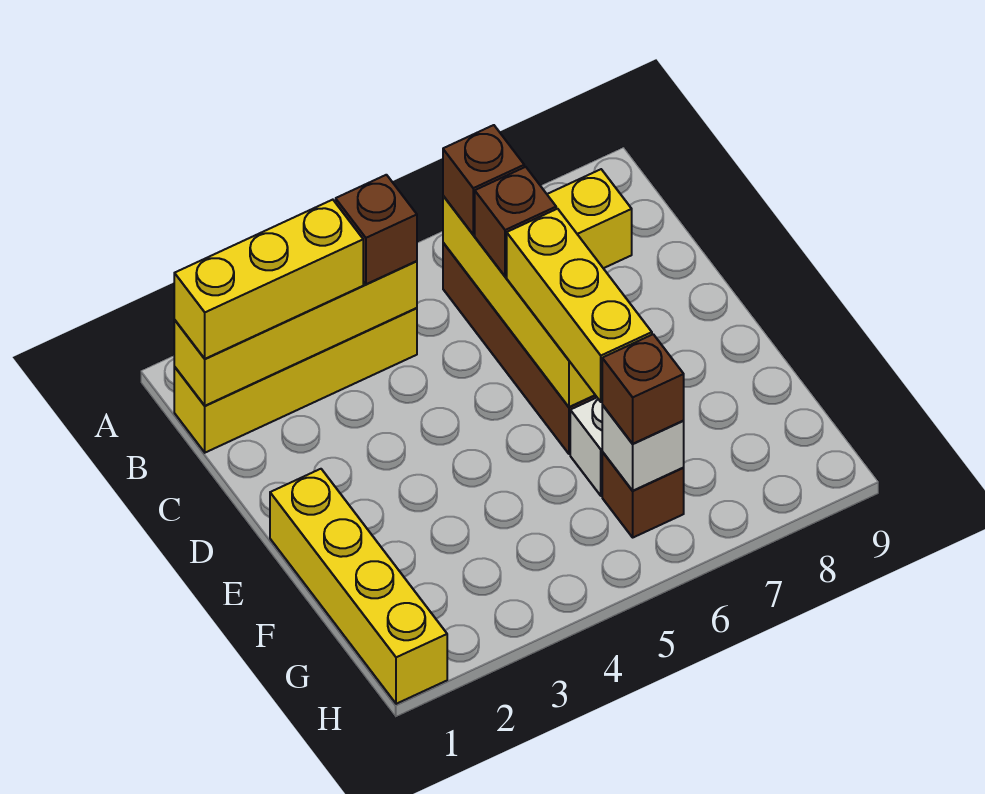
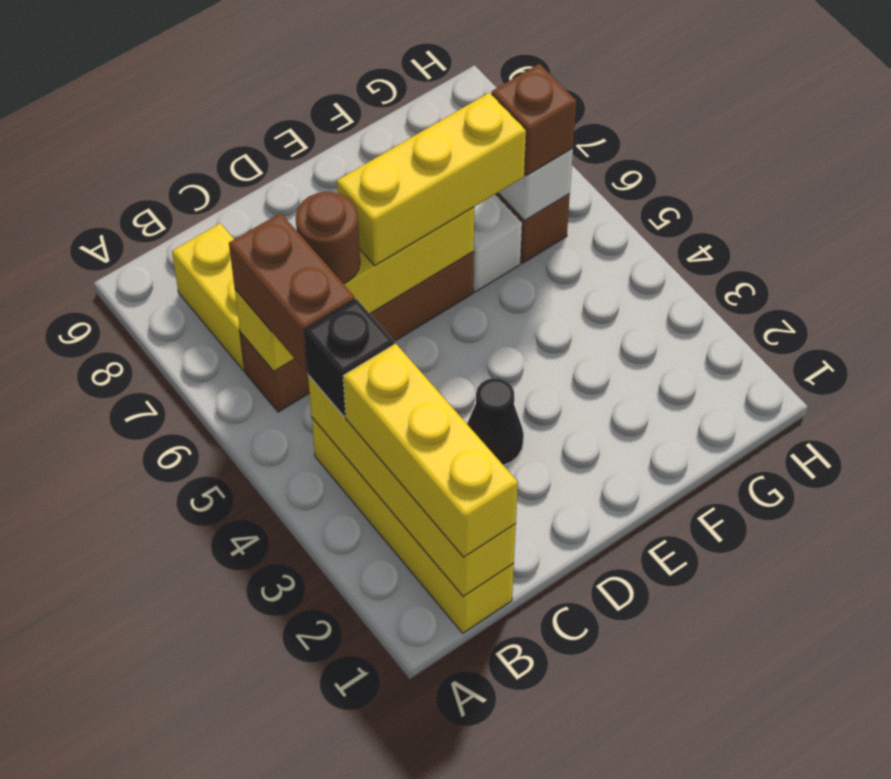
brown brick B4 level 3 -> black brick B4 level 3
brown brick B6 level 3 -> brown brick B5:B6 level 3
brown brick C6 level 3 -> brown round brick C6 level 3
none -> black cone D3 level 1
yellow brick E1:H1 level 1 -> none

